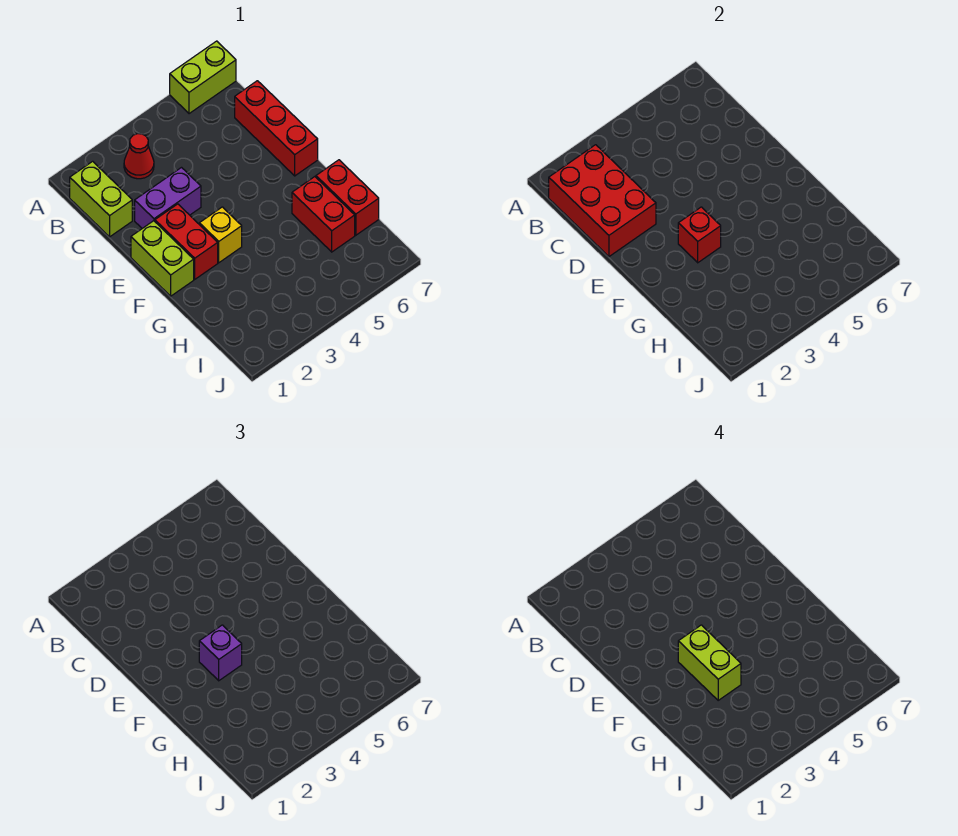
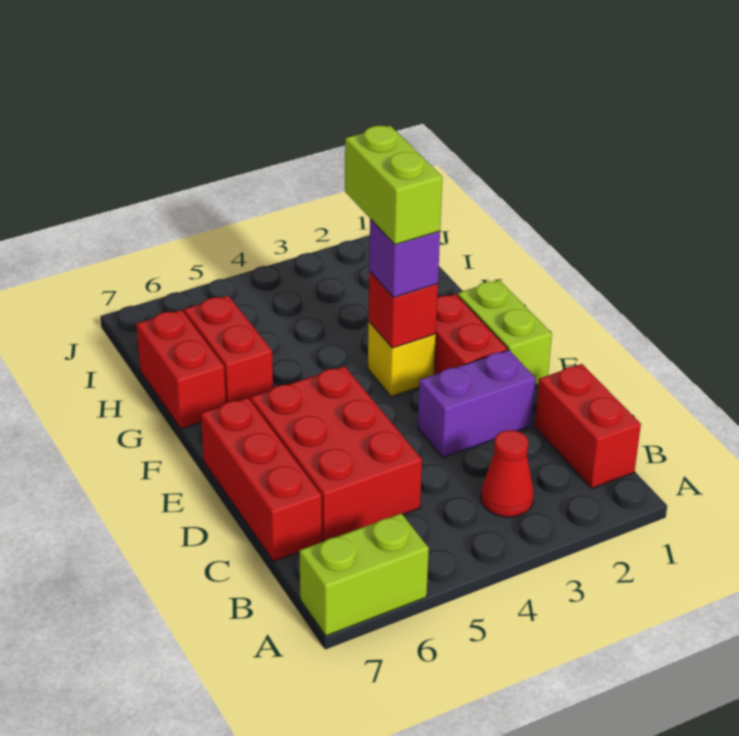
lime brick B1:C1 level 1 -> red brick B1:C1 level 1
red brick B1:D2 level 2 -> red brick C5:E6 level 1

